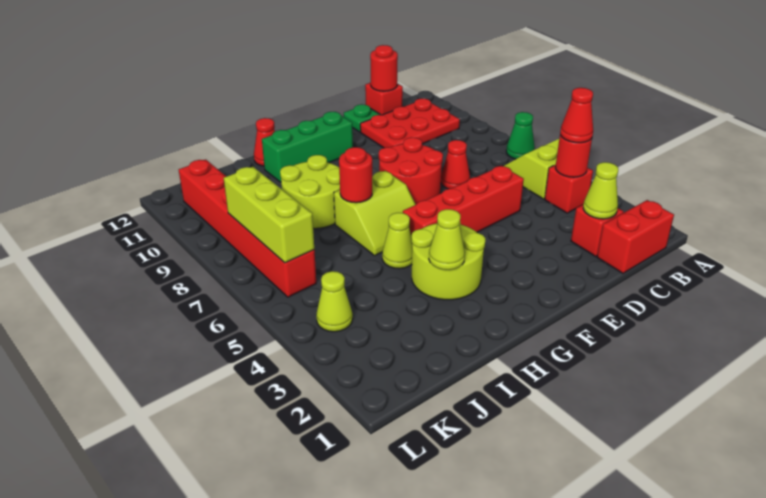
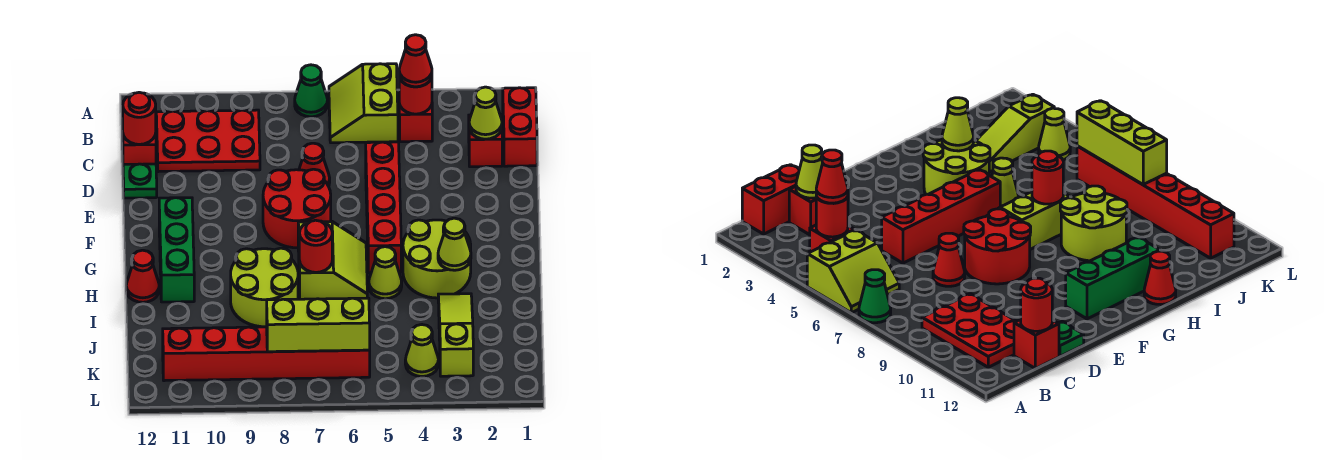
red plate B10:D11 level 1 -> red plate B9:C11 level 1
none -> lime slope I3:K3 level 1 top K

